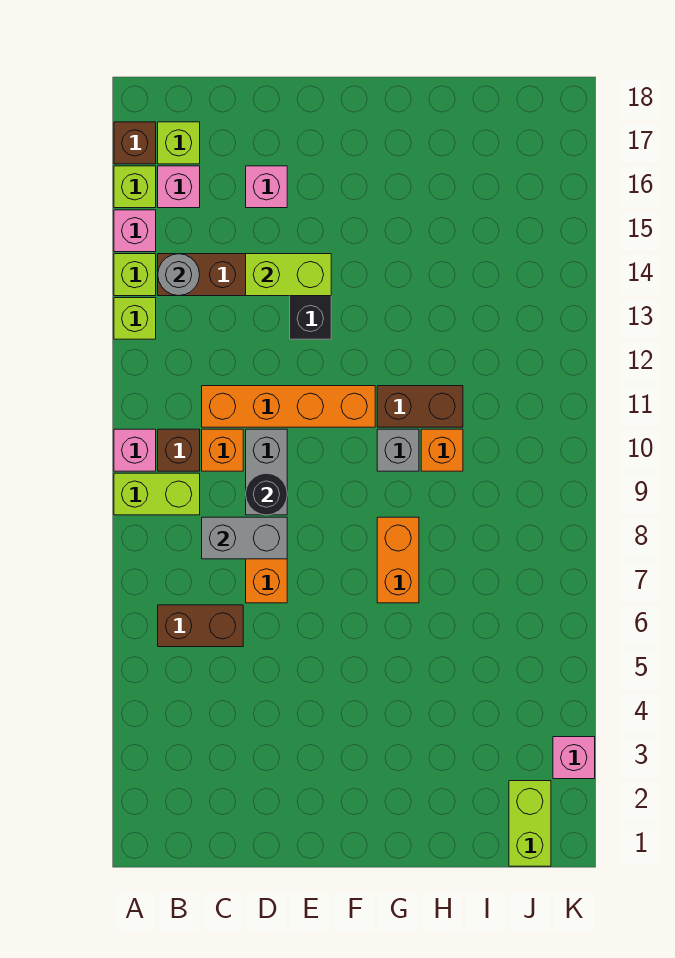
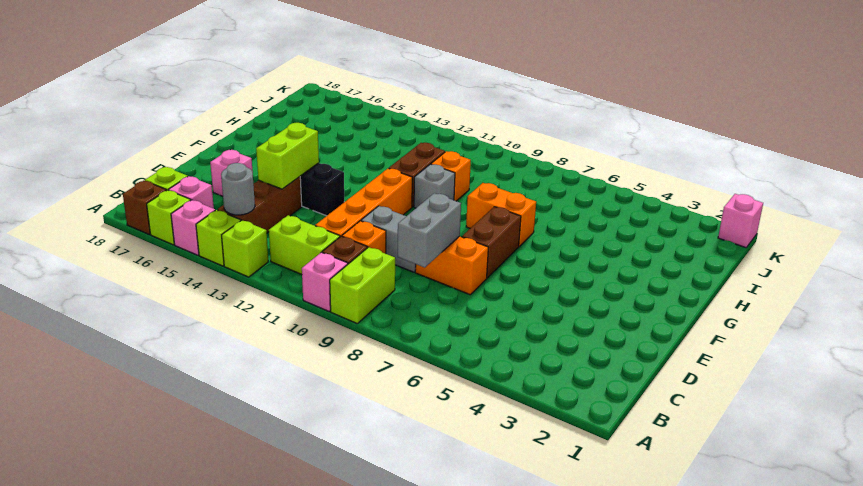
brown brick B6:C6 level 1 -> brown brick E7:F7 level 1
black round brick D9 level 2 -> none
lime brick J1:J2 level 1 -> lime brick B11:B12 level 1
pink brick K3 level 1 -> pink brick K1 level 1

